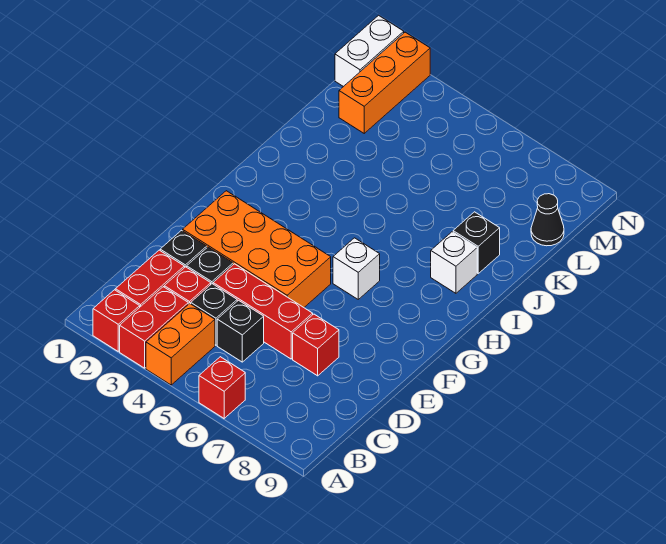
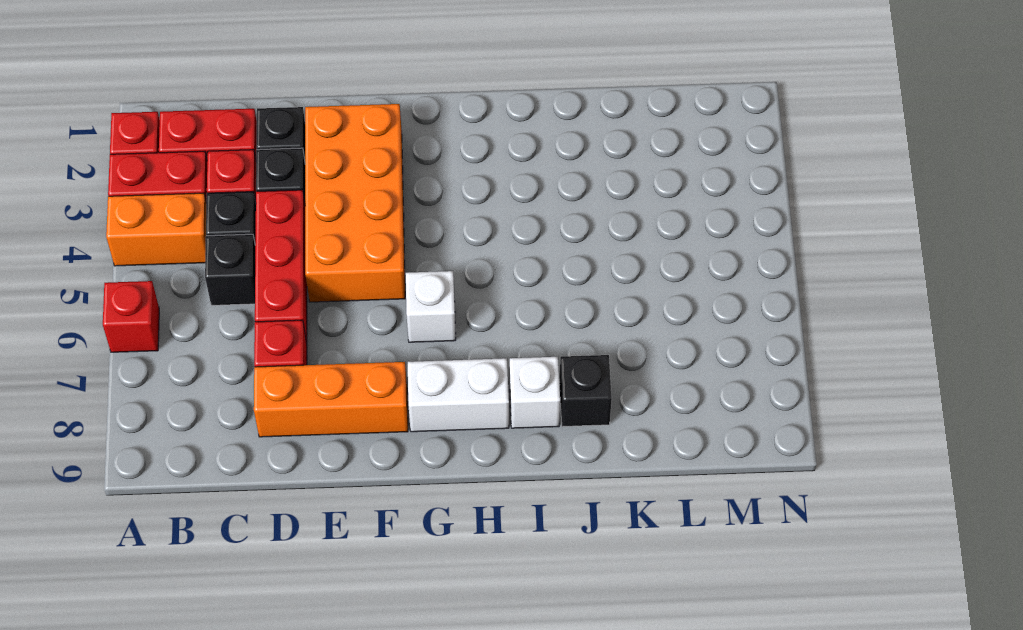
orange brick L2:N2 level 1 -> orange brick D8:F8 level 1
black cone L9 level 1 -> none
white brick M1:N1 level 1 -> white brick G8:H8 level 1

